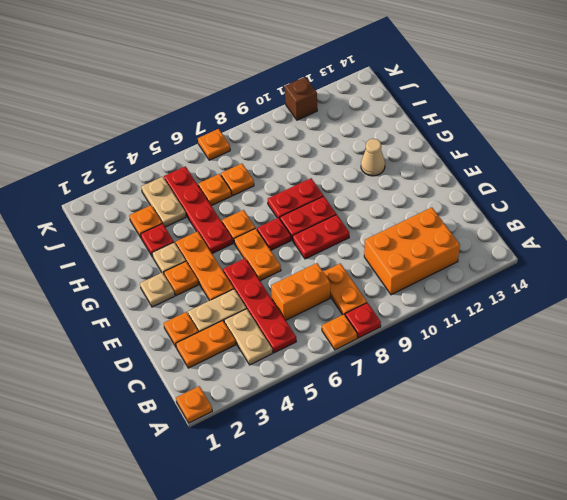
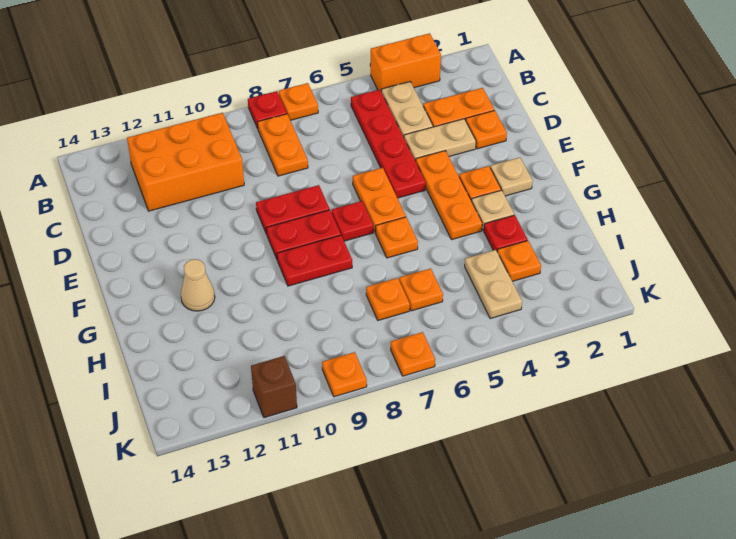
orange plate A1 level 1 -> orange plate K9 level 1
orange brick C6:C7 level 1 -> orange brick A3:A4 level 1
red plate G5:J5 level 1 -> none

